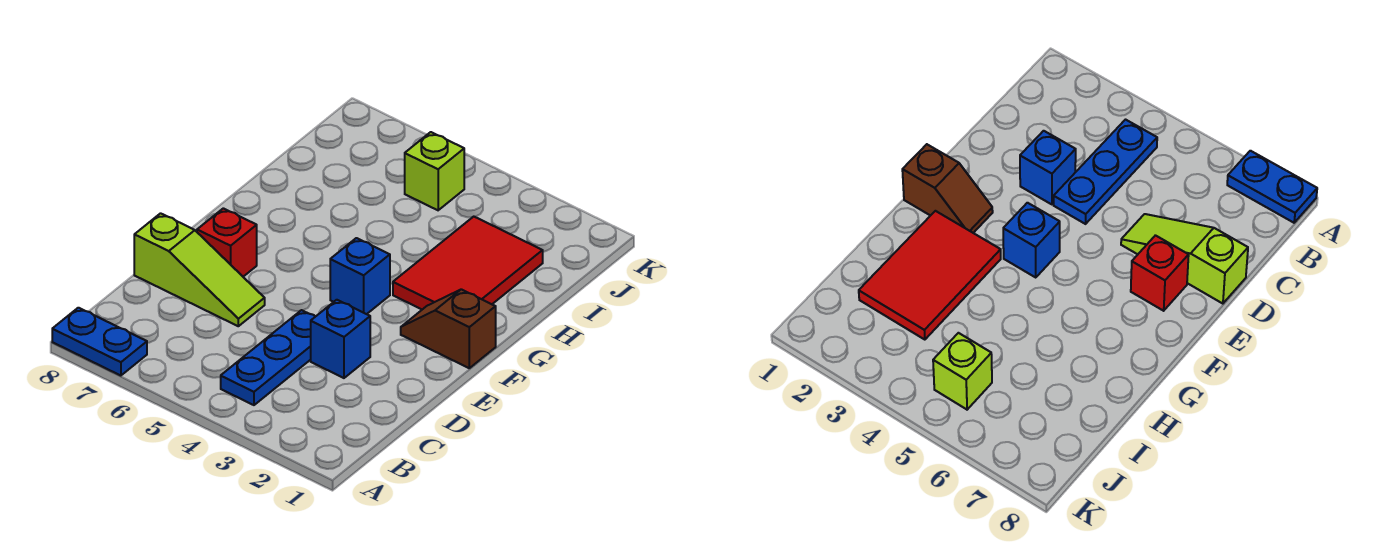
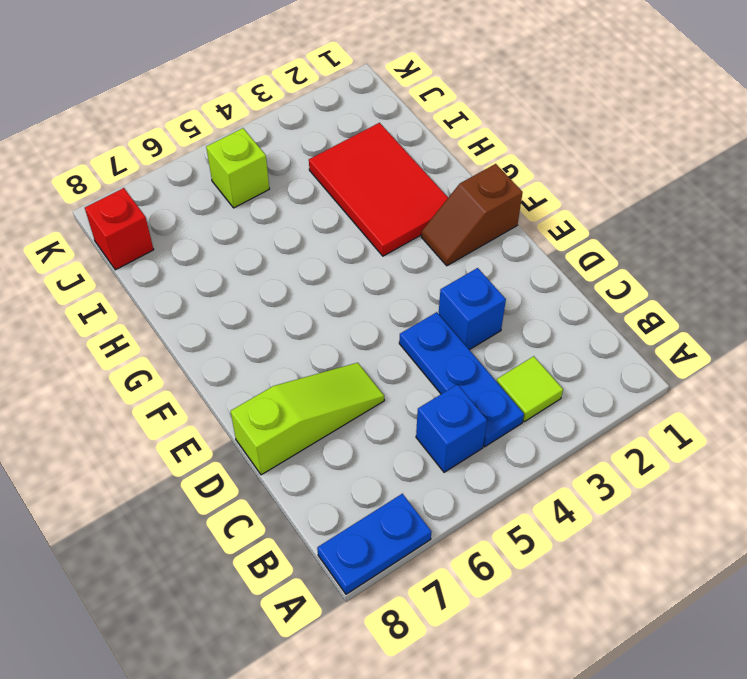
none -> lime tile B3 level 1
red brick E7 level 1 -> red brick J8 level 1
blue brick F4 level 1 -> blue brick B5 level 1

